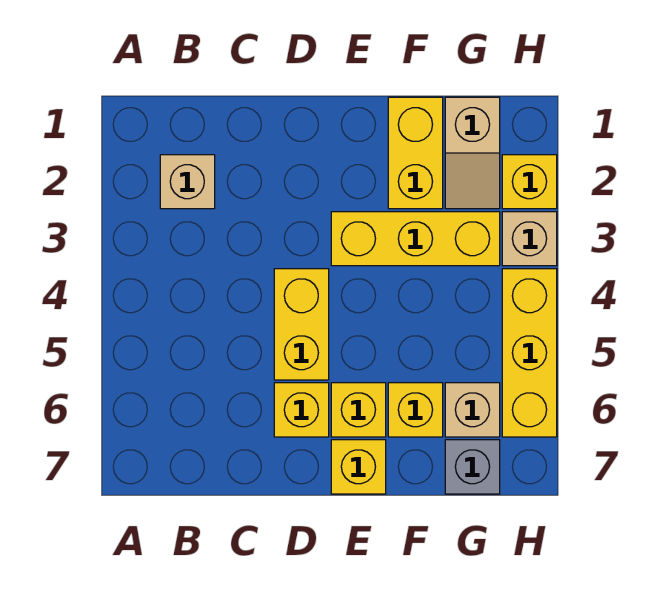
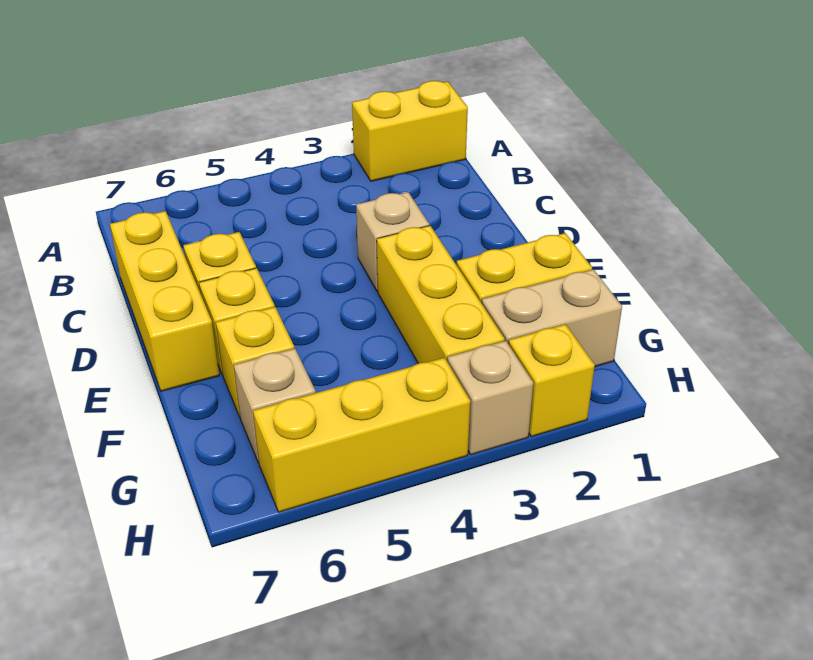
tan brick B2 level 1 -> tan brick D3 level 1
yellow brick D4:D5 level 1 -> yellow brick A1:A2 level 1
yellow brick E7 level 1 -> yellow brick C7:E7 level 1
tan slope G1:G2 level 1 top 1 -> tan brick G1:G2 level 1
grey brick G7 level 1 -> none

